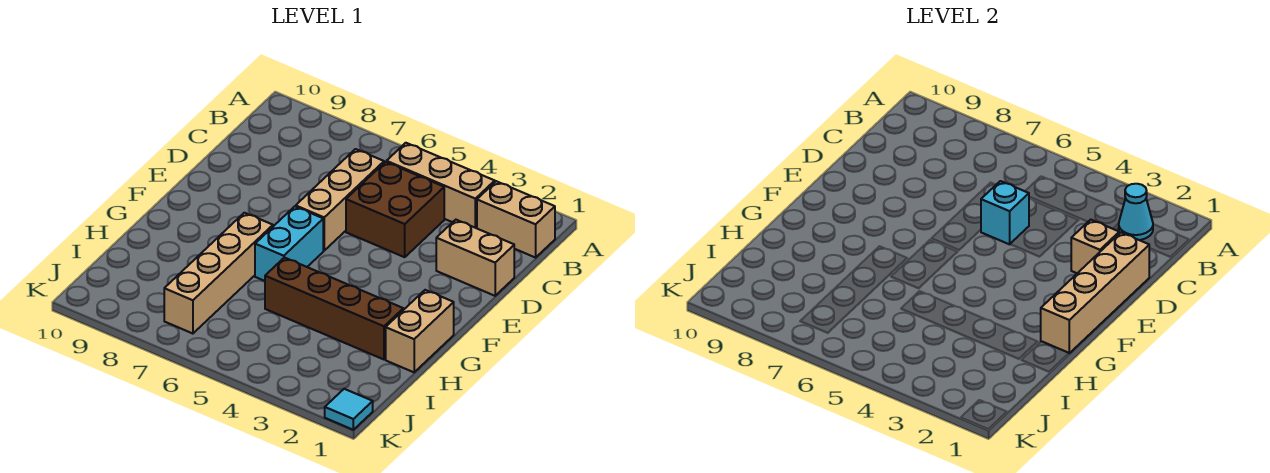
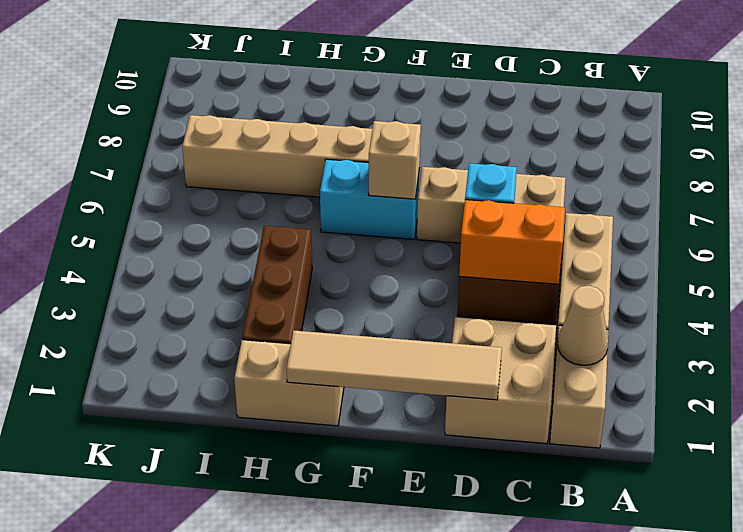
cyan cone B2 level 2 -> tan cone B2 level 2
none -> orange brick C4:D4 level 2
tan brick D1:D2 level 1 -> tan brick C1:D2 level 1
tan brick D1:G1 level 2 -> tan tile D1:G1 level 2
tan brick D2 level 2 -> tan brick F6 level 2
brown brick H2:H5 level 1 -> brown brick H2:H4 level 1
cyan tile K1 level 1 -> none

